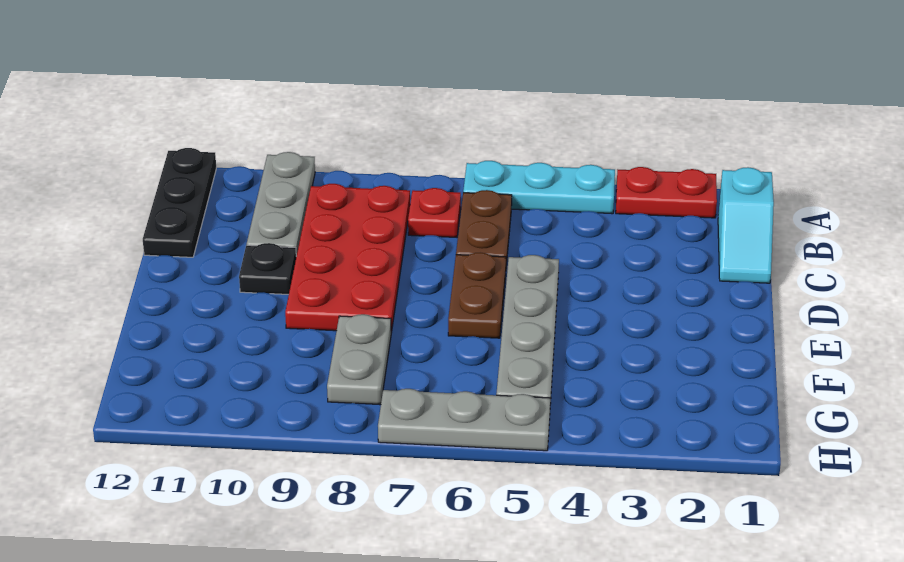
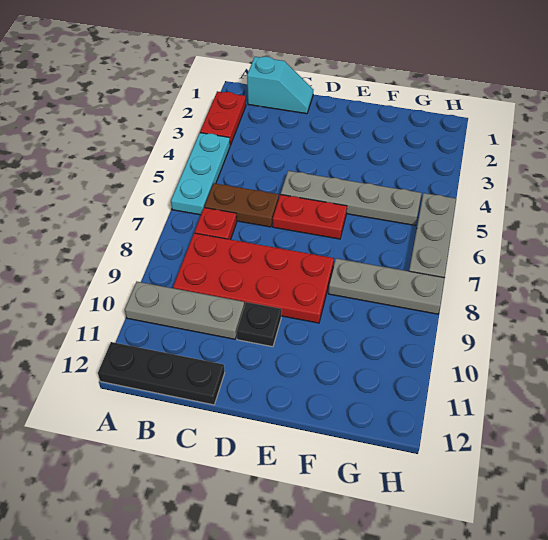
brown plate D6:E6 level 1 -> red plate D6:E6 level 1
grey plate F8:G8 level 1 -> grey plate F8:H8 level 1

